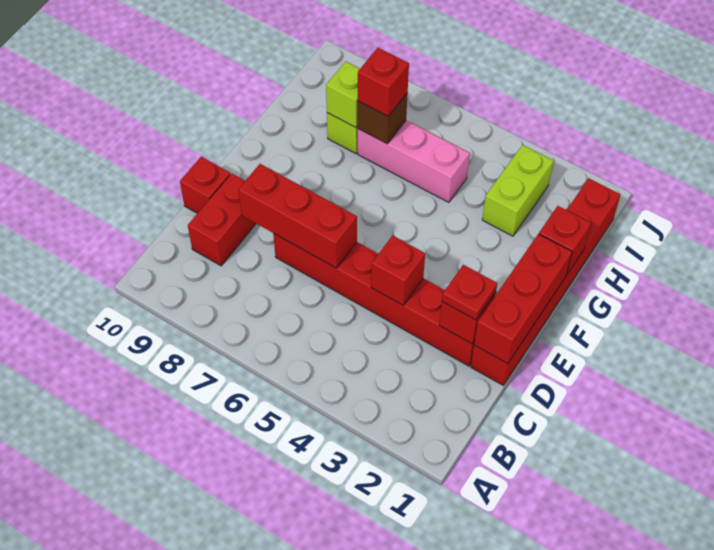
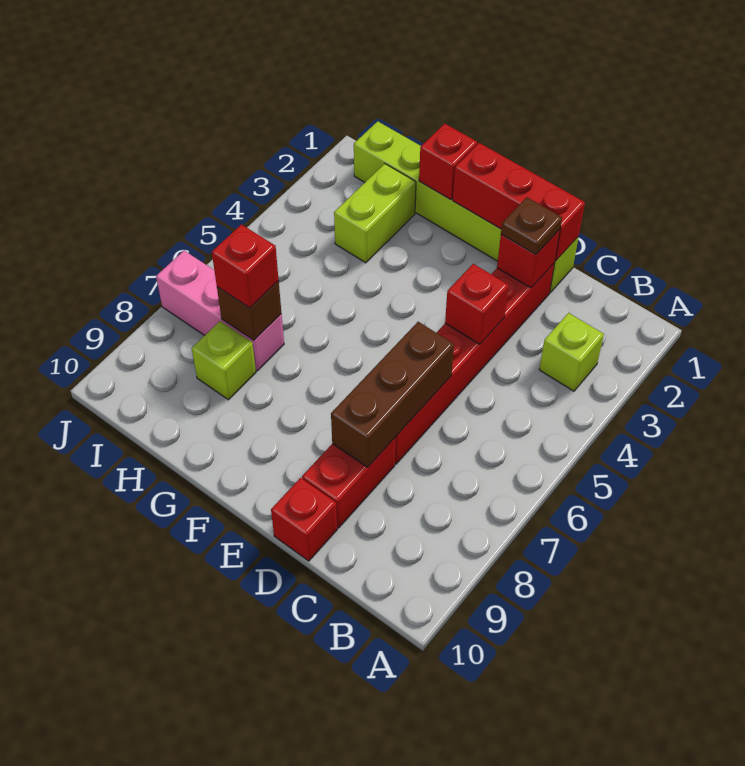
red brick C9:D9 level 1 -> red brick D8:D9 level 1
red brick D1:I1 level 1 -> lime brick D1:I1 level 1
red plate D2 level 3 -> brown plate D2 level 3
red brick D6:D8 level 2 -> brown brick D6:D8 level 2
lime brick H3:I3 level 1 -> lime brick H2:H3 level 1
pink brick H5:H7 level 1 -> pink brick H7:J7 level 1
lime brick H8 level 2 -> lime brick B3 level 1

